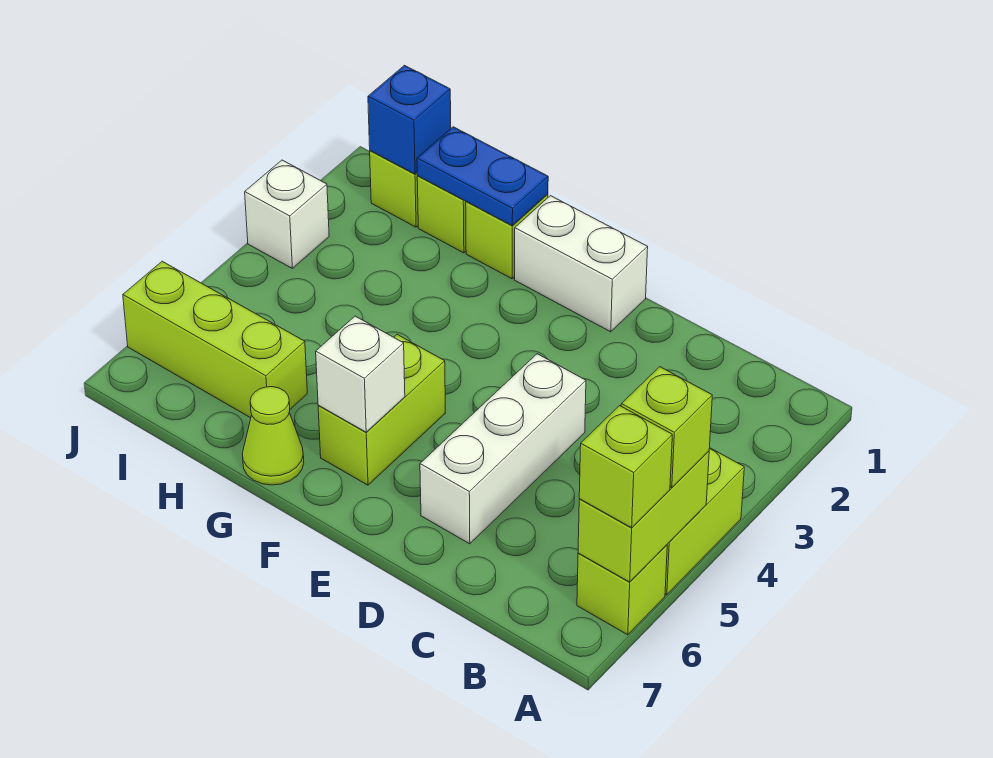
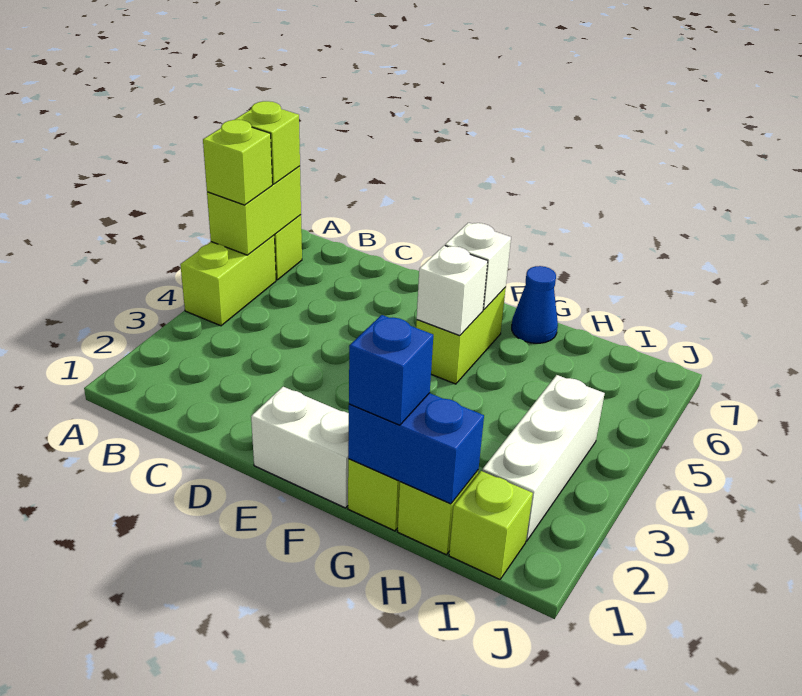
white brick D4:D6 level 1 -> white brick I2:I4 level 1
blue plate G1:H1 level 2 -> blue brick G1:H1 level 2
lime cone G7 level 1 -> blue cone G7 level 1
lime brick H6:J6 level 1 -> none
blue brick I1 level 2 -> blue brick G1 level 3
white brick J3 level 1 -> white brick F5 level 2

